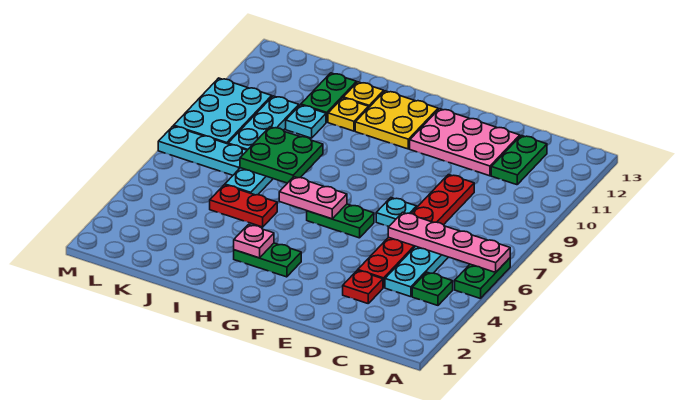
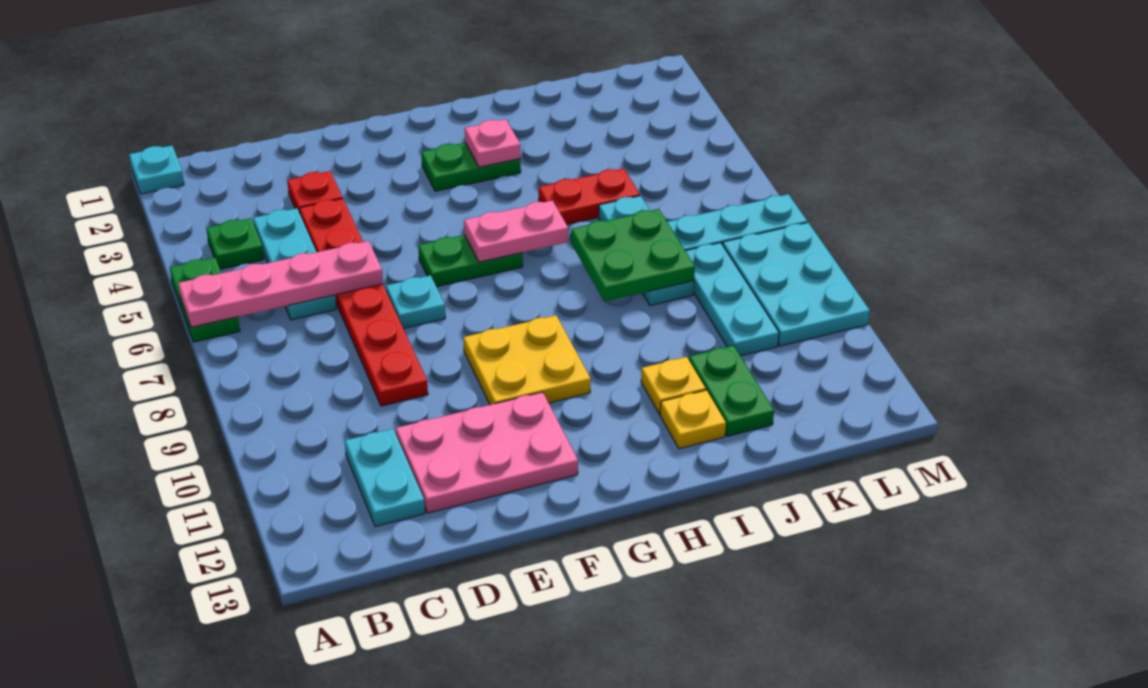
green plate C11:C12 level 1 -> cyan plate C11:C12 level 1
yellow plate G11:H12 level 1 -> yellow plate F9:G10 level 1
cyan plate J10 level 1 -> cyan plate A1 level 1

